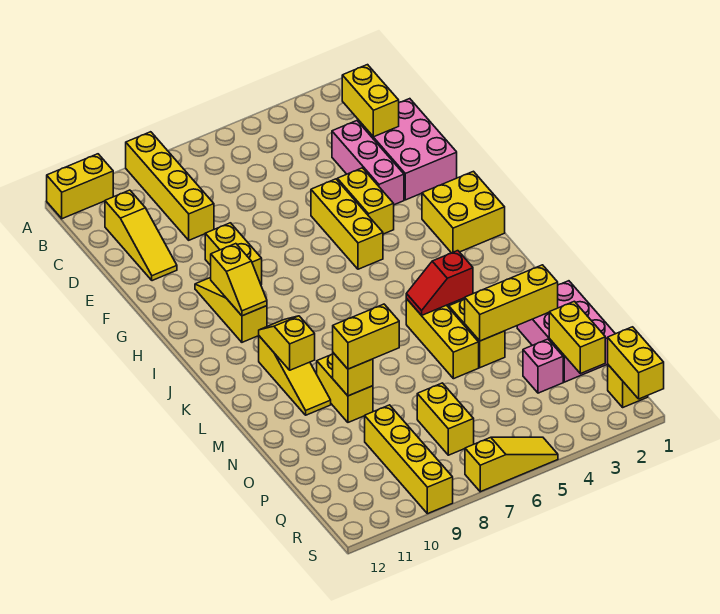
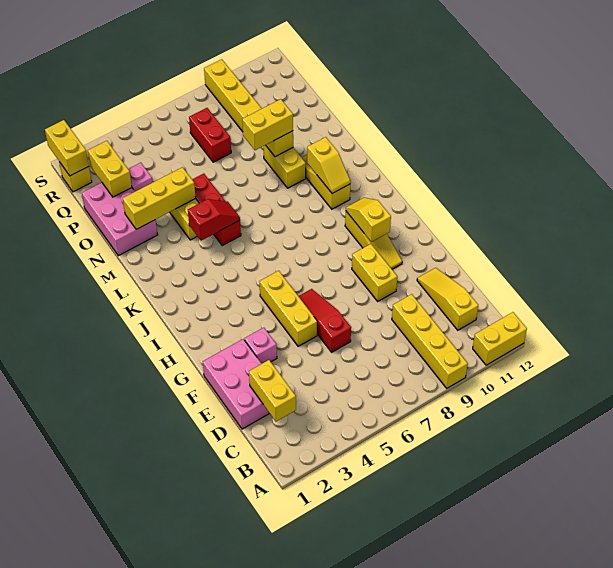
pink brick D3:F3 level 1 -> pink brick F3 level 1
none -> red slope E6:G6 level 1 top E
yellow brick F4:G4 level 1 -> none
yellow brick H1:I2 level 1 -> none
yellow brick L5:N5 level 1 -> red brick L5:N5 level 1
yellow brick P7:Q7 level 1 -> red brick P7:Q7 level 1
yellow slope S5:S7 level 1 top 7 -> none

